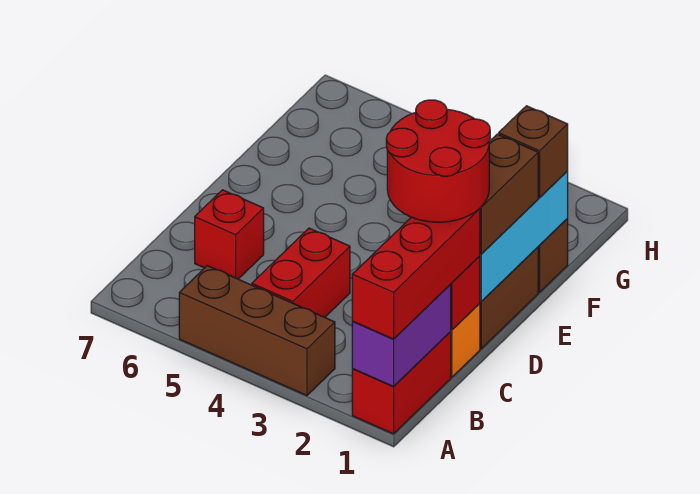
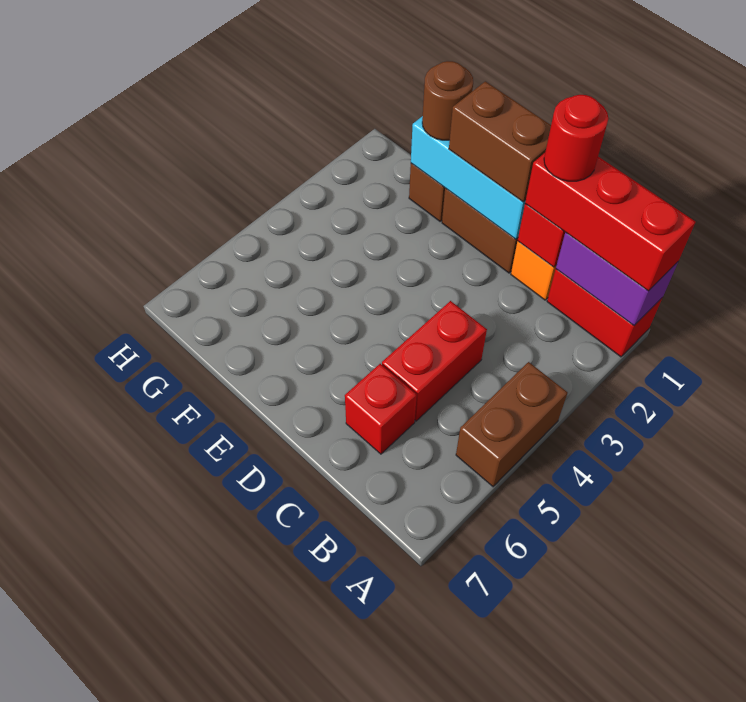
brown brick A3:A5 level 1 -> brown brick A4:A5 level 1
red brick B4:C4 level 1 -> red brick C4:C5 level 1
red round brick C1:D2 level 4 -> red round brick C1 level 4
brown brick F1 level 3 -> brown round brick F1 level 3

